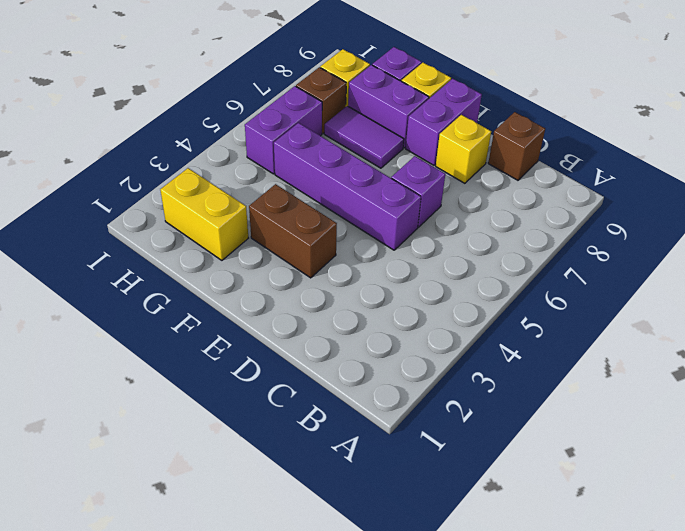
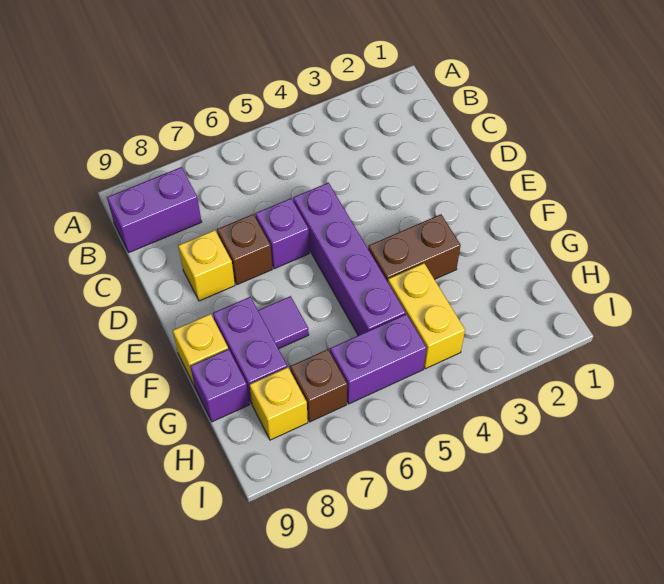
brown brick C9 level 1 -> brown brick D7 level 1
brown brick E3:F3 level 1 -> brown brick F3:F4 level 1
purple brick E8:E9 level 1 -> purple brick B8:B9 level 1
purple tile F7:G7 level 1 -> purple tile F7 level 1
yellow brick G2:H2 level 1 -> yellow brick G4:H4 level 1

